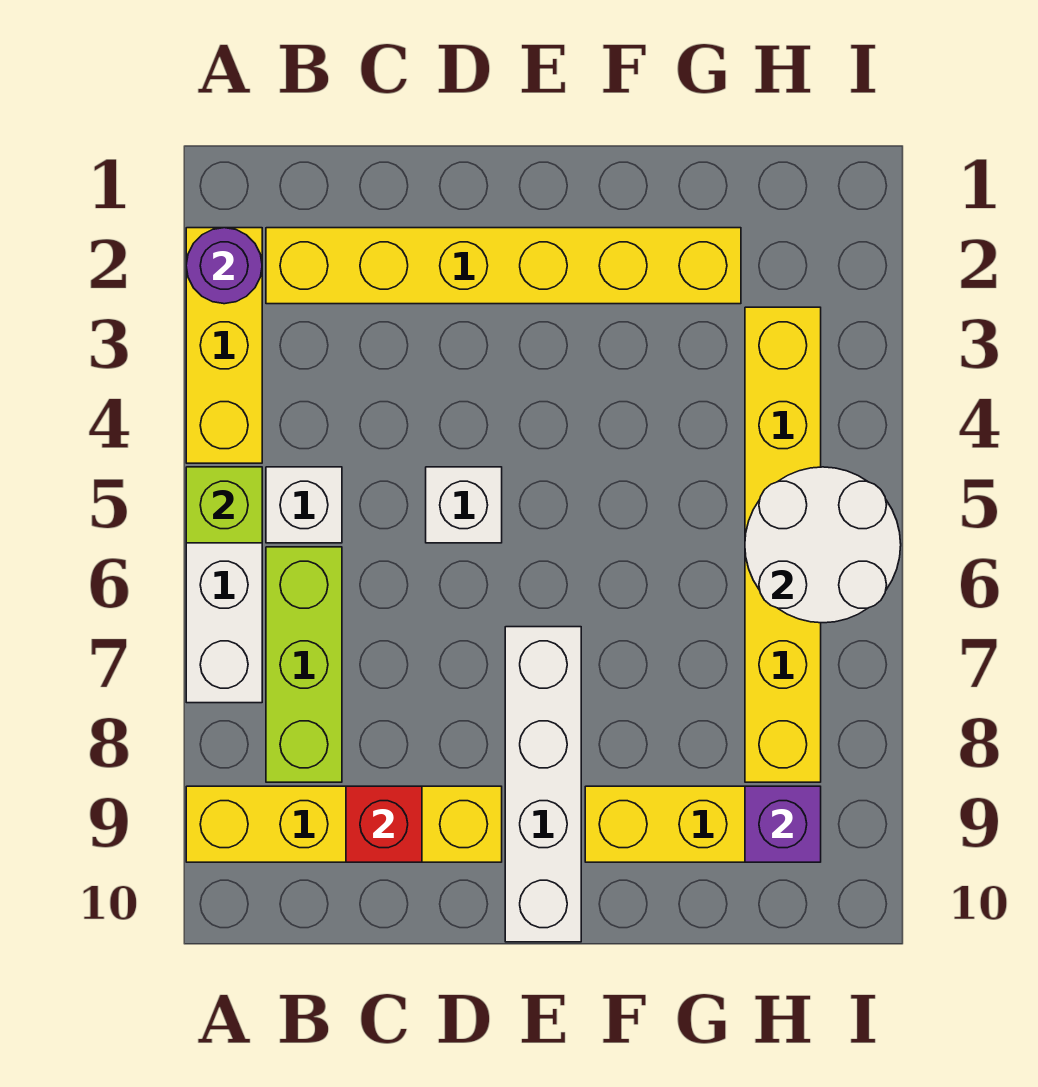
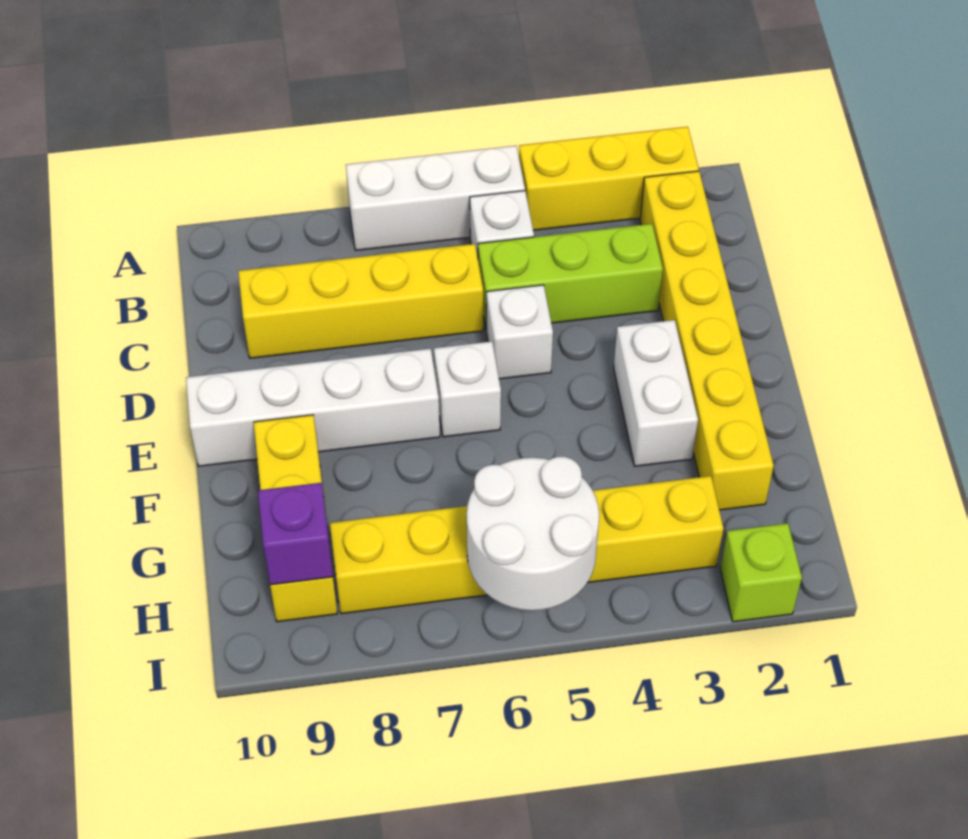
purple round brick A2 level 2 -> none
lime brick A5 level 2 -> lime brick I2 level 1
yellow brick A9:D9 level 1 -> yellow brick C6:C9 level 1
lime brick B6:B8 level 1 -> lime brick C3:C5 level 1
red brick C9 level 2 -> none
none -> white brick E3:F3 level 1
none -> white brick E6 level 1

